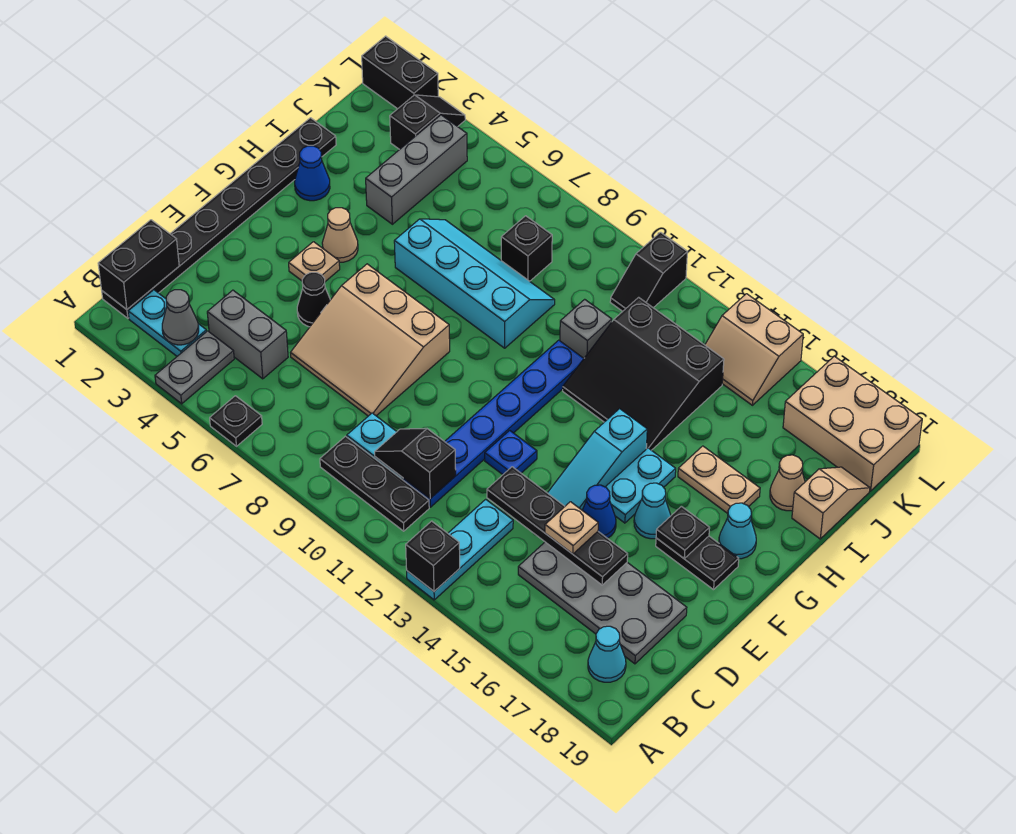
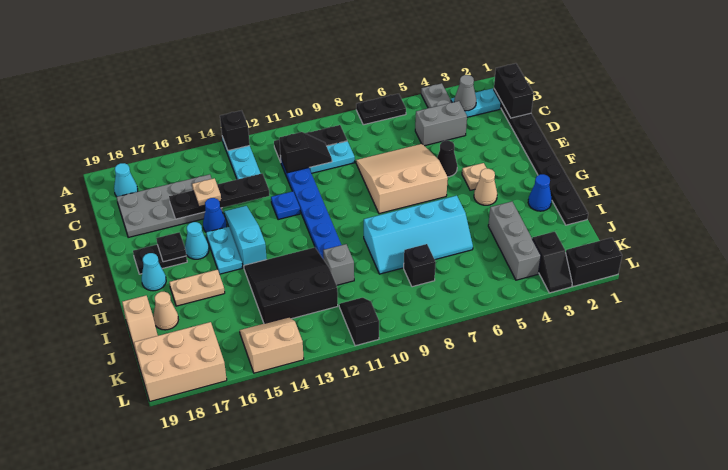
black plate A6 level 1 -> black plate A6:A7 level 1

